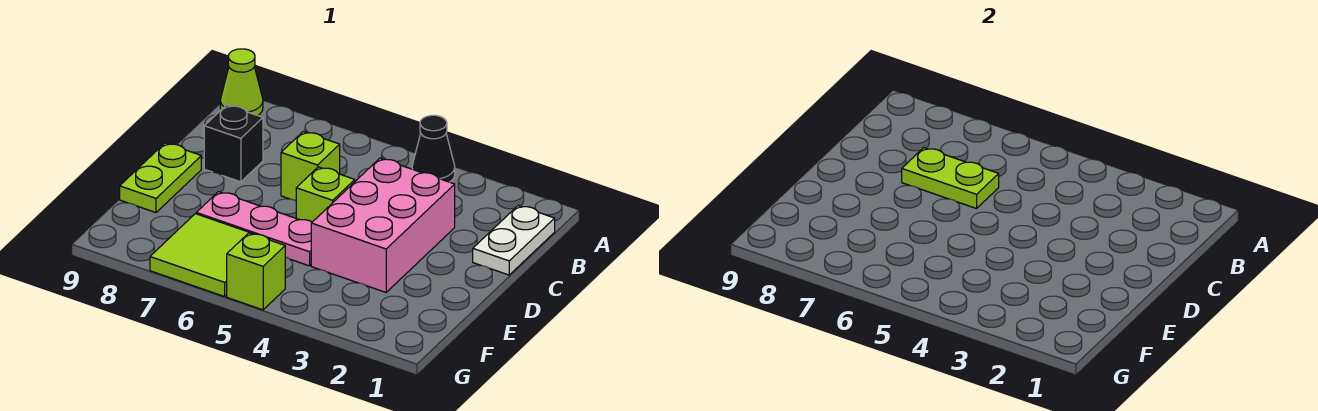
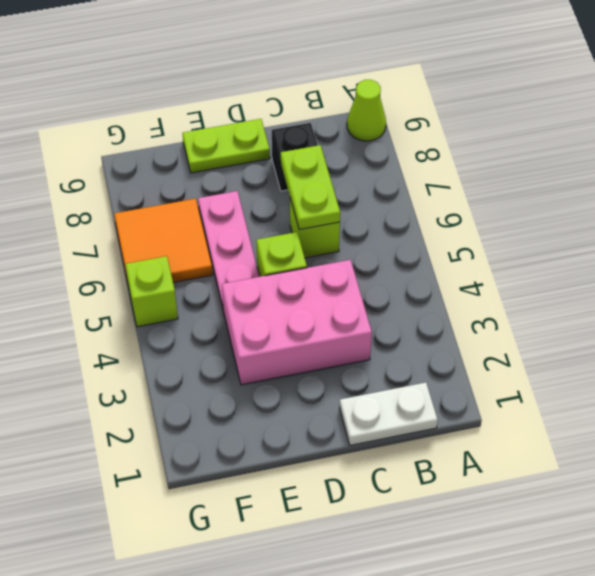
black cone A4 level 1 -> none
lime tile F6:G7 level 1 -> orange tile F6:G7 level 1

